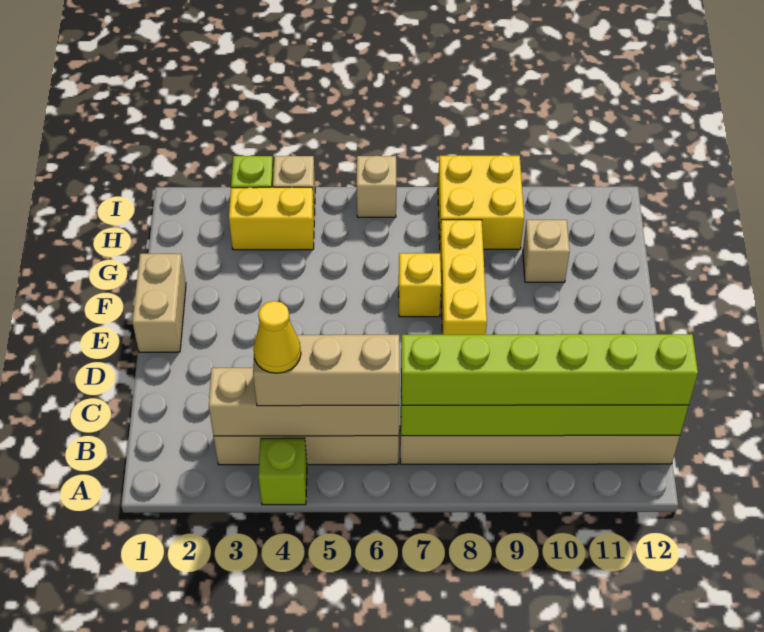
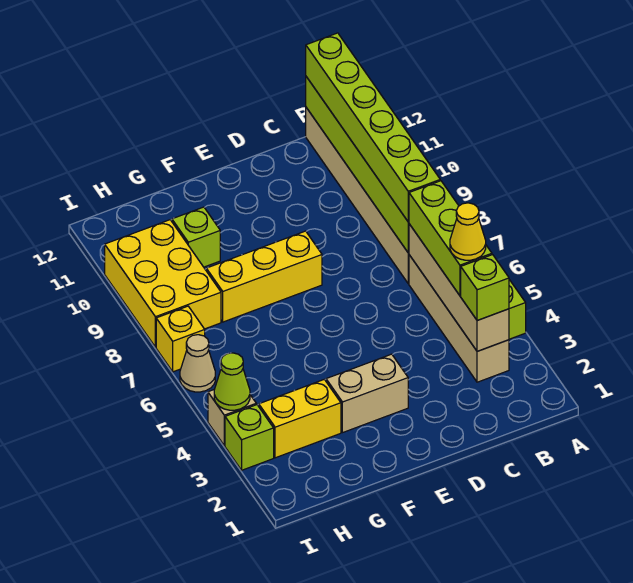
none -> lime brick B3 level 3
tan brick B4:B6 level 3 -> lime brick B4:B6 level 3
tan brick E1:F1 level 1 -> tan brick E3:F3 level 1
yellow brick F7 level 1 -> yellow brick I7 level 1
tan brick G10 level 1 -> lime brick G10 level 1
yellow brick H3:H4 level 1 -> yellow brick G3:H3 level 1
yellow brick H8:I9 level 1 -> yellow brick H8:I10 level 1
none -> lime cone I4 level 2
tan brick I6 level 1 -> tan cone I6 level 1

